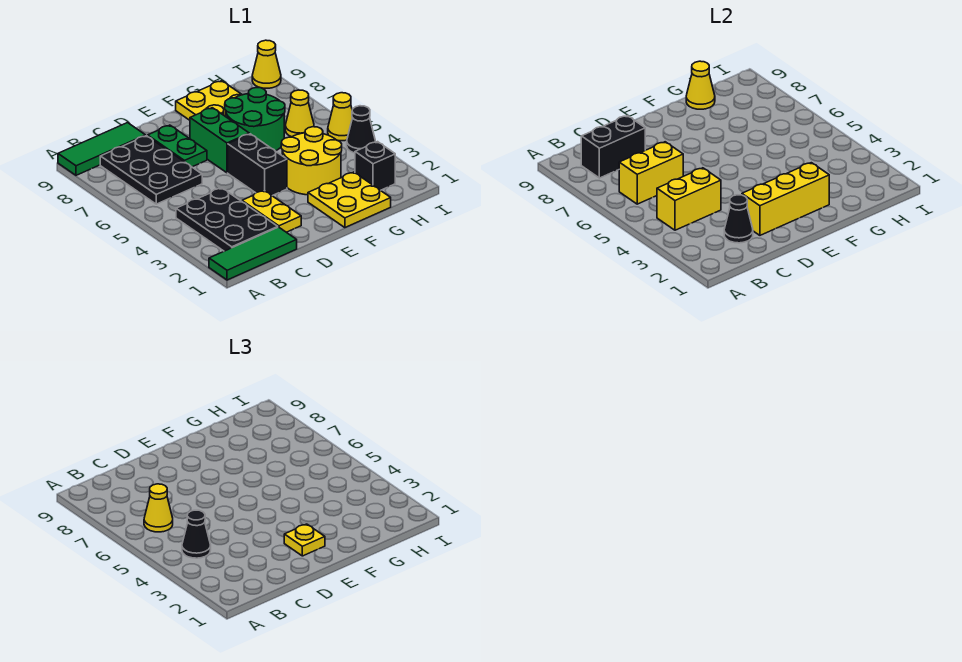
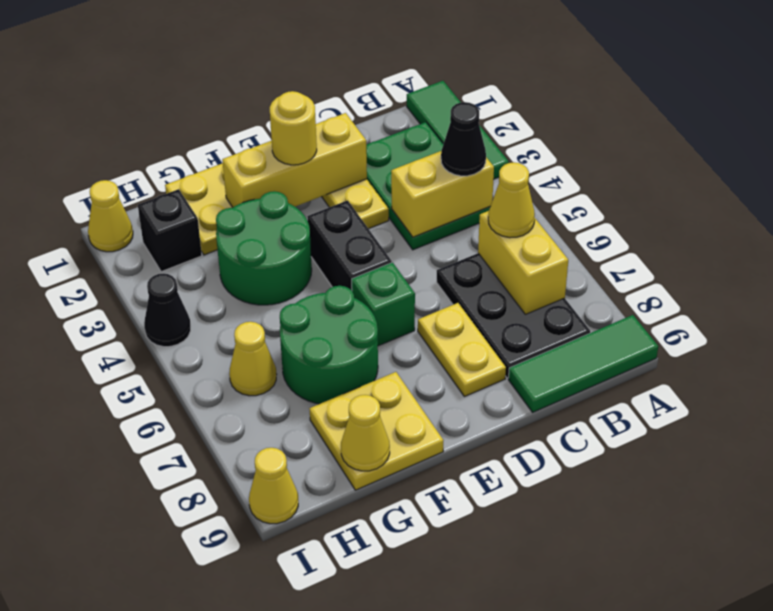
green tile A1:C1 level 1 -> green tile A1:A3 level 1
black plate B2:C4 level 1 -> green plate B2:C4 level 1
yellow brick B6:C6 level 2 -> yellow brick B6:B7 level 2
black brick B8:C8 level 2 -> none
black cone C2 level 2 -> none
green plate D7:D8 level 1 -> yellow plate D7:D8 level 1
yellow plate E2 level 3 -> yellow round brick E2 level 3
green brick E6:E7 level 1 -> green brick E6 level 1
yellow round brick F3:G4 level 1 -> green round brick F3:G4 level 1
yellow cone I5 level 1 -> yellow cone I1 level 1

